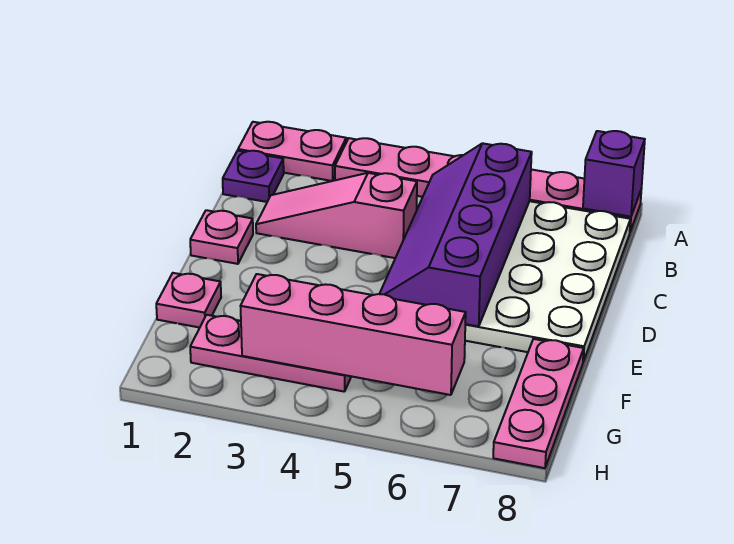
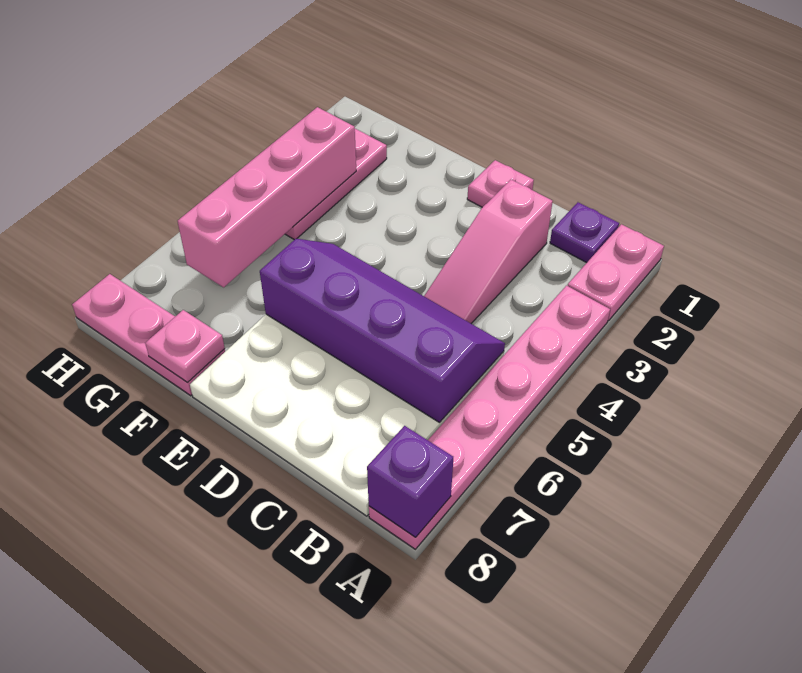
pink slope C2:C4 level 1 top 4 -> pink slope C2:C4 level 1 top 2
pink plate F1 level 1 -> pink plate F8 level 2

